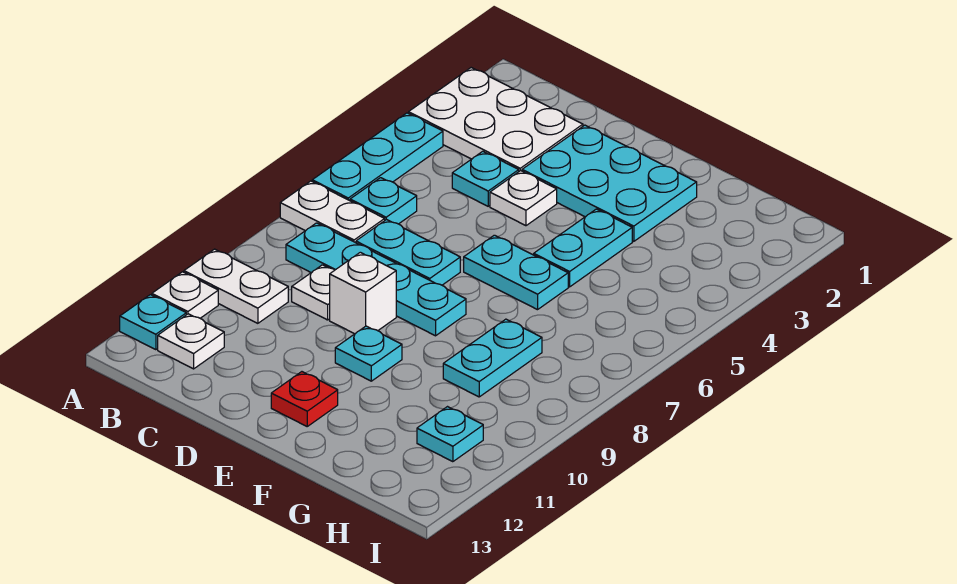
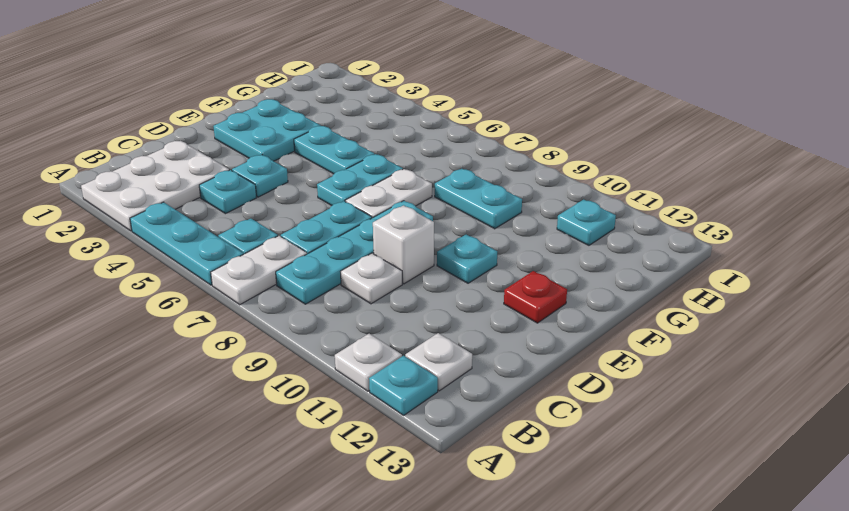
white plate A10:B10 level 1 -> white plate E7:F7 level 1
cyan plate D2:F3 level 1 -> cyan plate E2:F3 level 1
white plate D4 level 1 -> cyan plate D4 level 1

